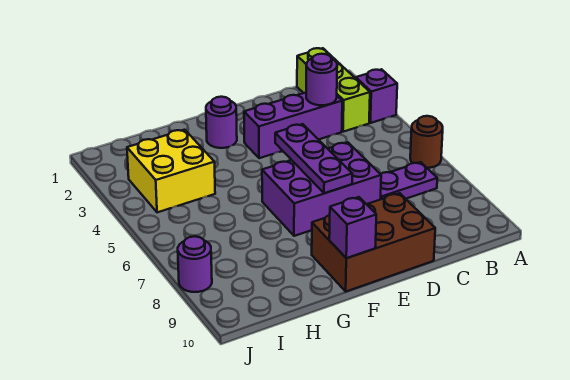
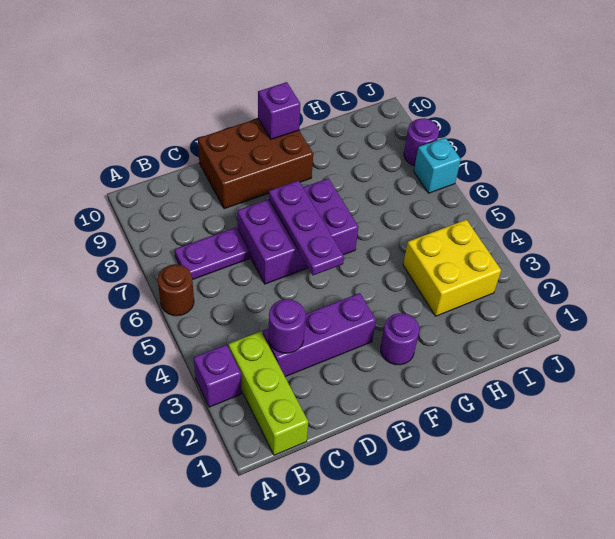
none -> cyan brick J7 level 1

